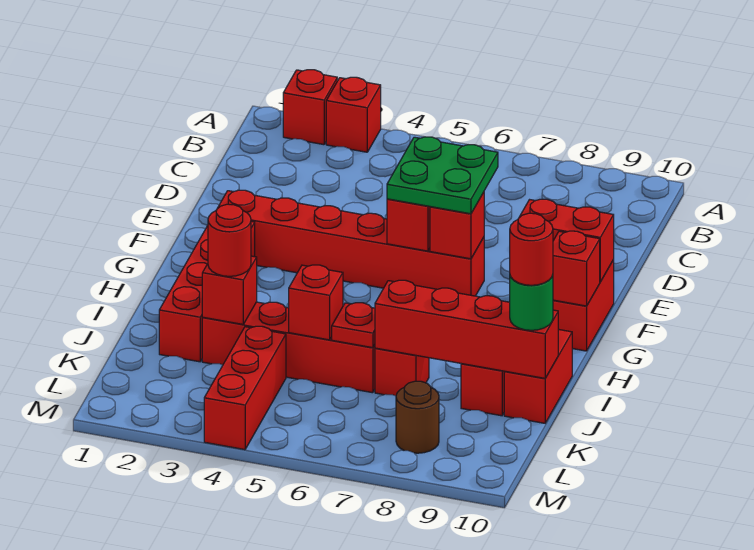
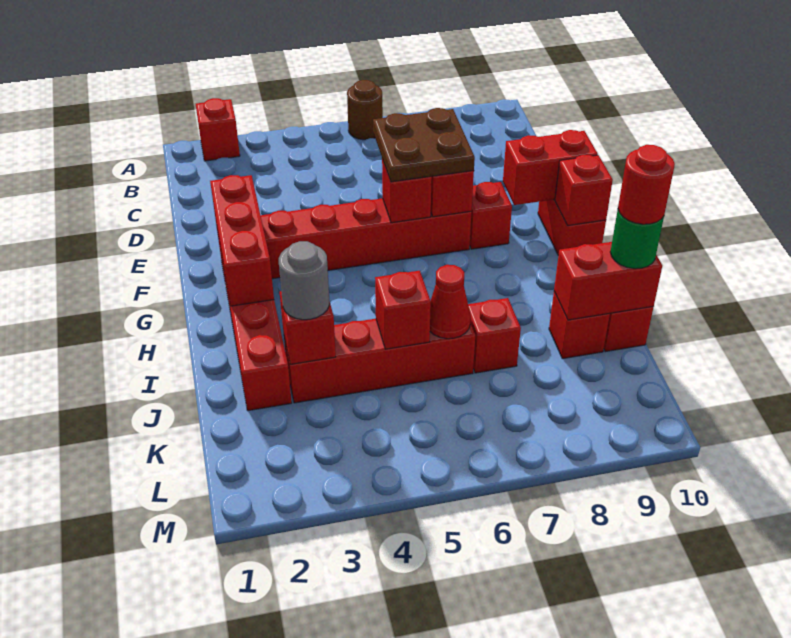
red brick A3 level 1 -> red brick F8 level 1
green plate E6:F7 level 3 -> brown plate E6:F7 level 3
red round brick J3 level 3 -> grey round brick J3 level 3
red plate J6 level 2 -> red cone J6 level 2
red brick J7:J10 level 2 -> red brick J9:J10 level 2
red brick K4:M4 level 1 -> red brick F2:H2 level 2
brown round brick L8 level 1 -> brown round brick A6 level 1

